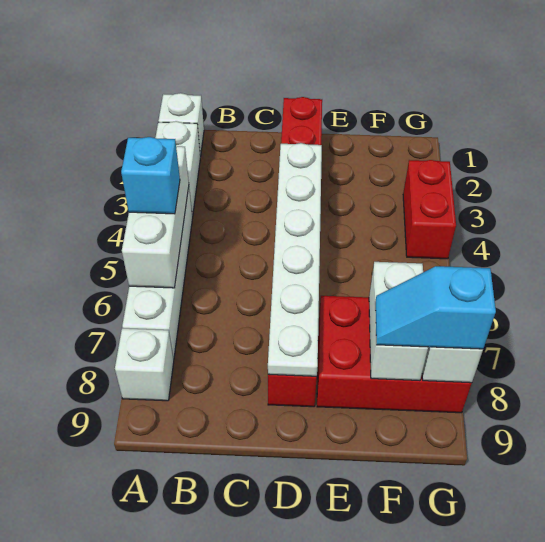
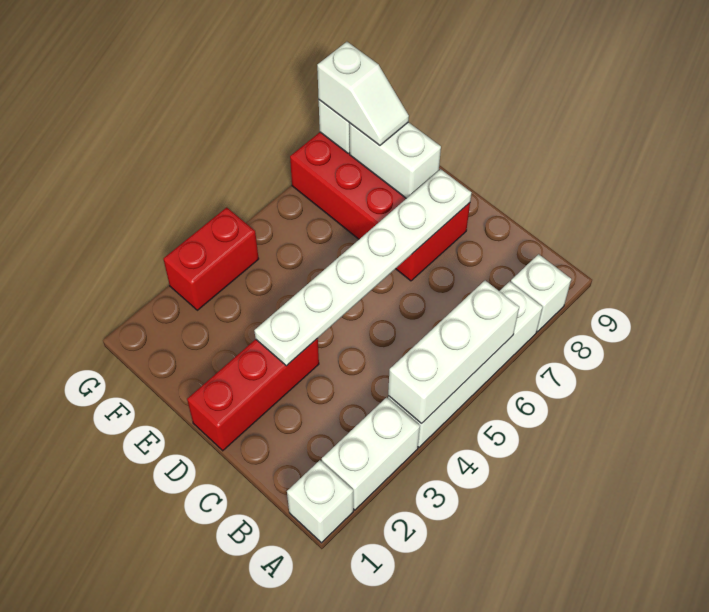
cyan brick A5 level 3 -> none
white brick F7:F8 level 2 -> white brick E8:F8 level 2
cyan slope F8:G8 level 3 top G -> white slope F8:G8 level 3 top G

